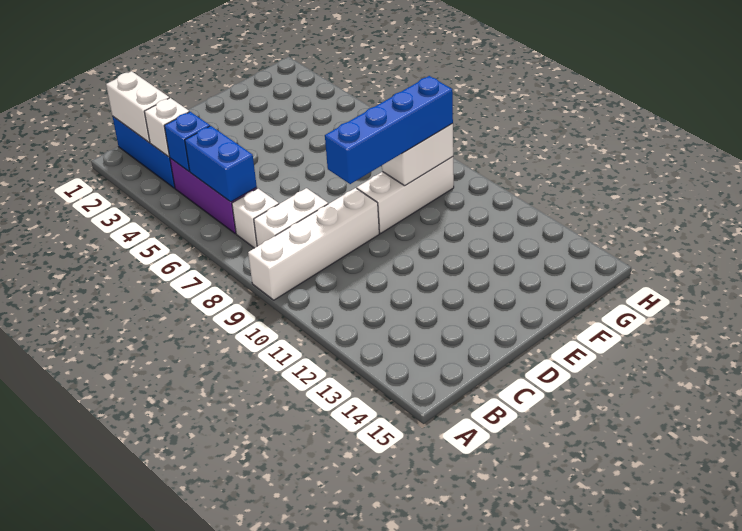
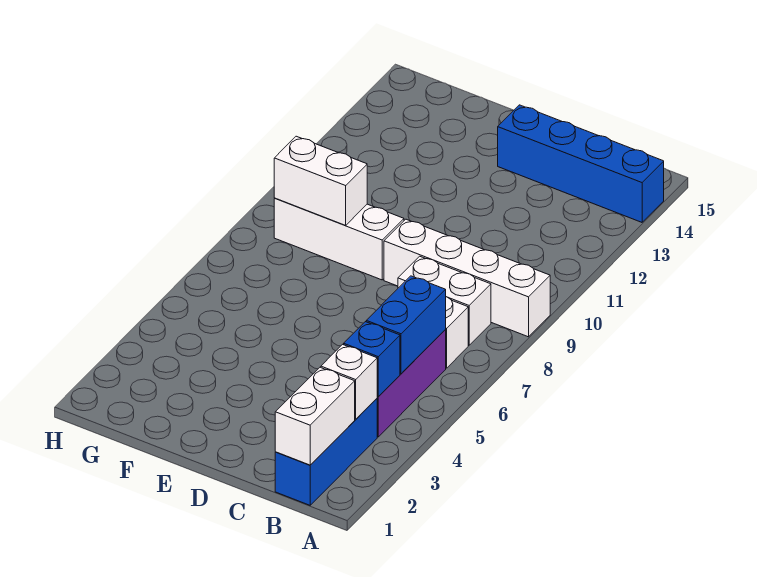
blue brick D9:G9 level 3 -> blue brick A14:D14 level 1

